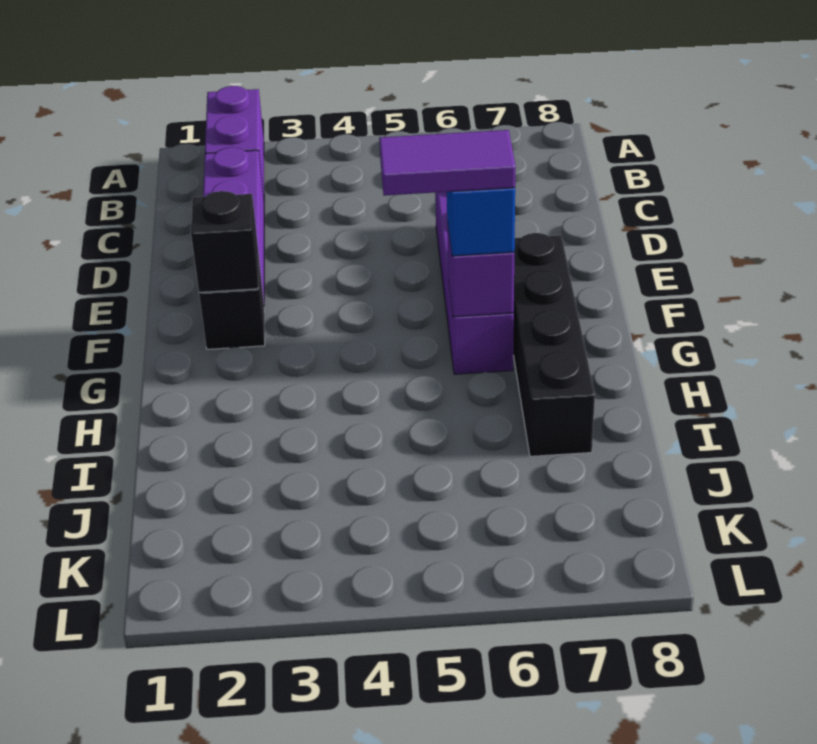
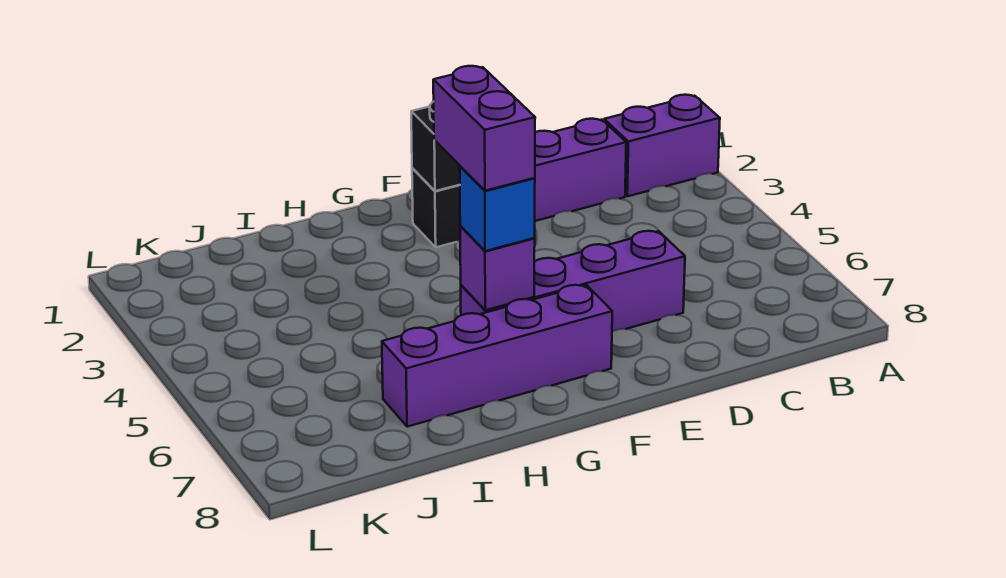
black brick F7:I7 level 1 -> purple brick F7:I7 level 1
purple tile G5:G6 level 4 -> purple brick G5:G6 level 4

